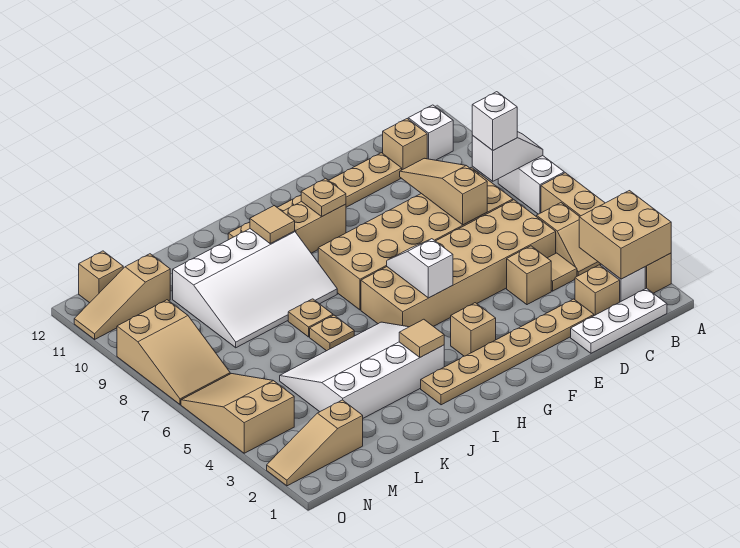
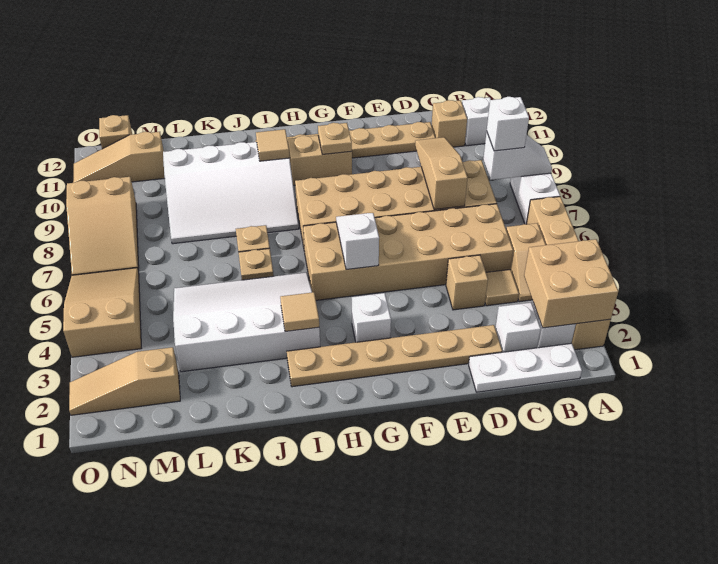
tan brick C2 level 1 -> white brick C2 level 1
tan brick G3 level 1 -> white brick G3 level 1

